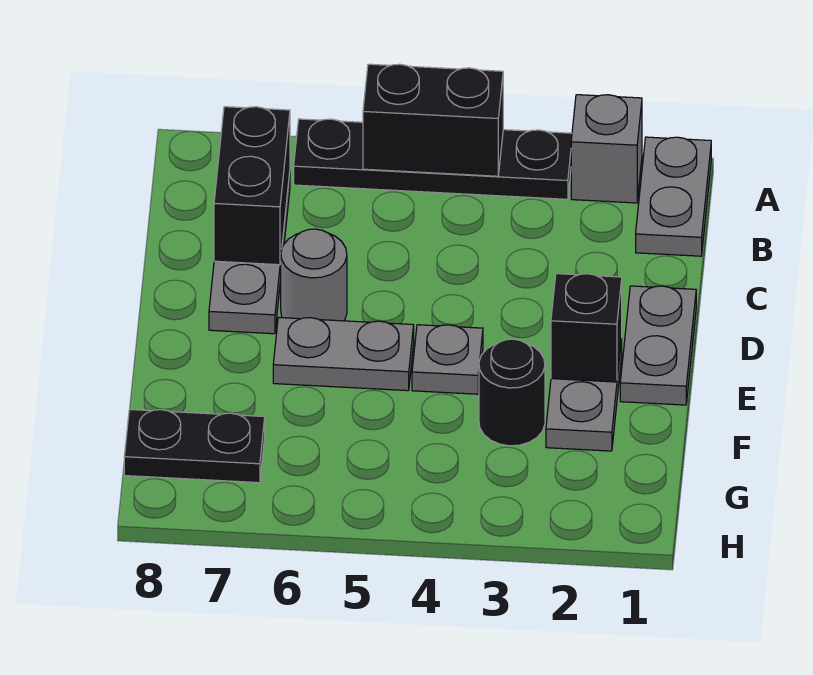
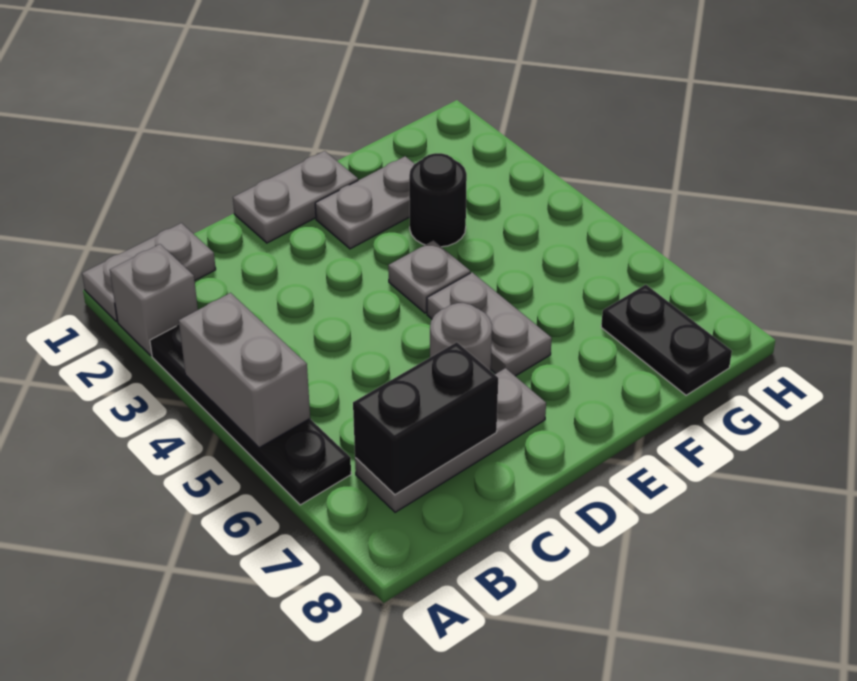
black brick A4:A5 level 2 -> grey brick A4:A5 level 2
black brick E2 level 2 -> none

